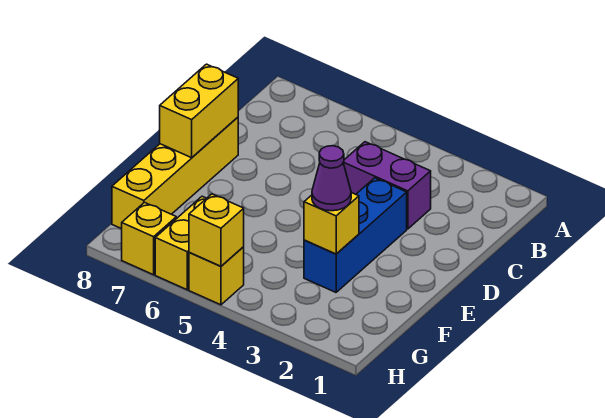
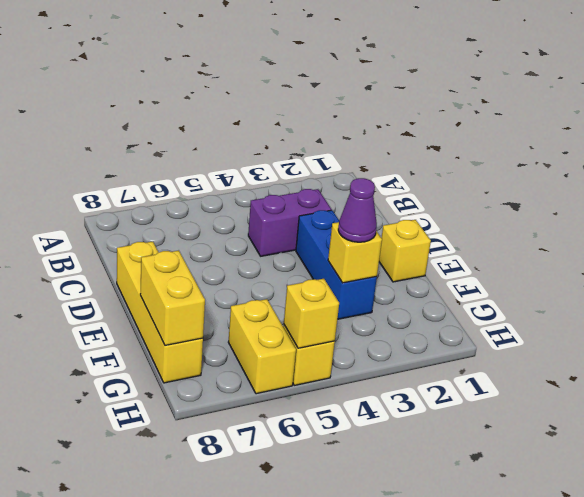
yellow brick D8:E8 level 2 -> yellow brick F8:G8 level 2
yellow brick H7 level 1 -> yellow brick E1 level 1

